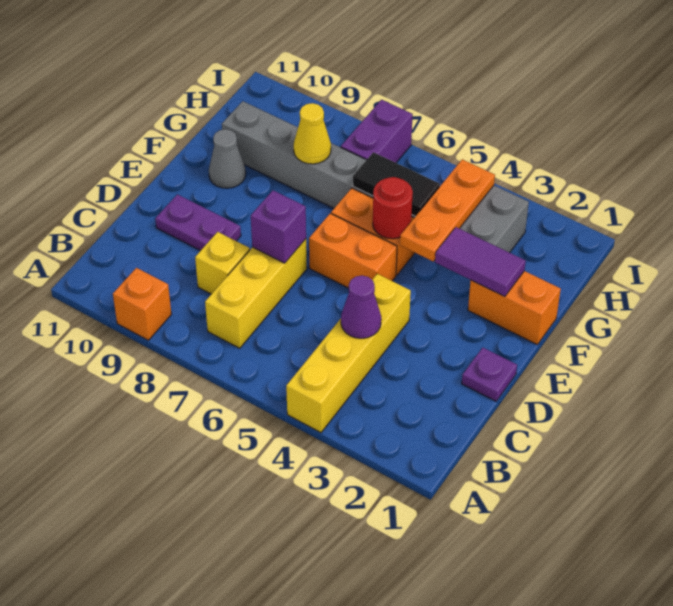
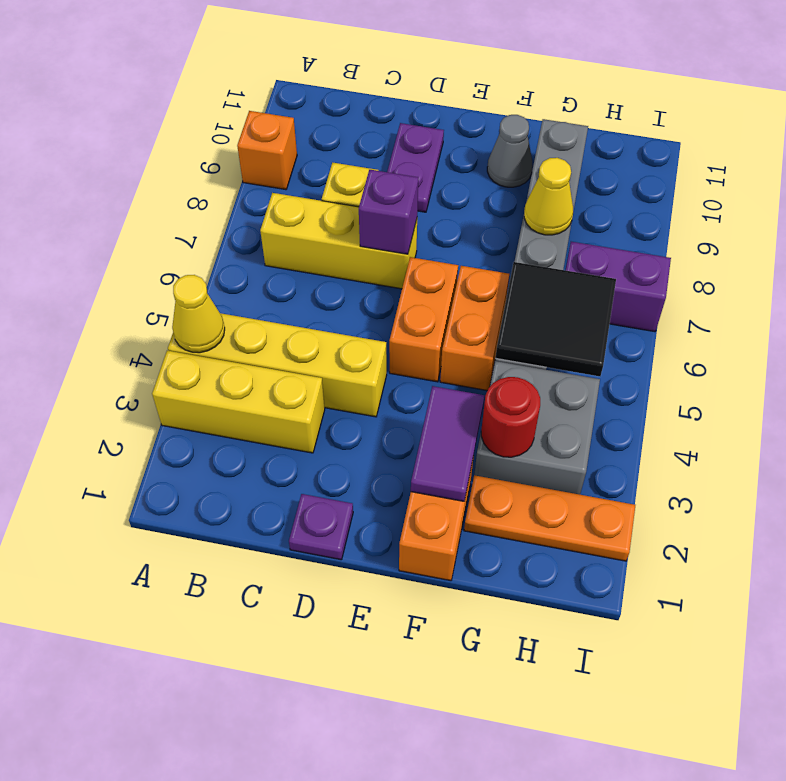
none -> yellow brick A3:C3 level 1
none -> yellow cone A4 level 2
purple cone C4 level 2 -> none
orange plate F4:H4 level 2 -> orange plate G2:I2 level 1
red round brick F5 level 2 -> red round brick G3 level 2
black tile G5:G6 level 2 -> black tile G5:H6 level 2

